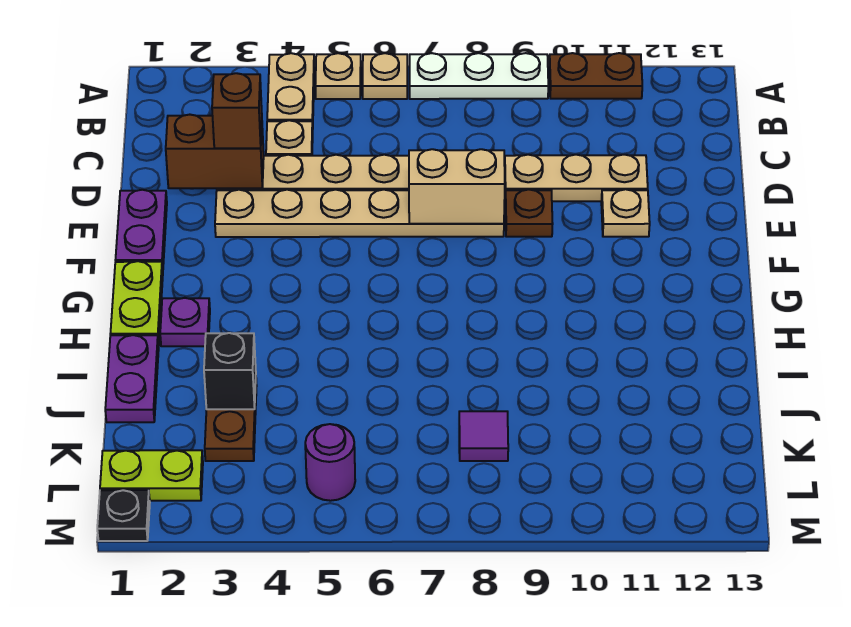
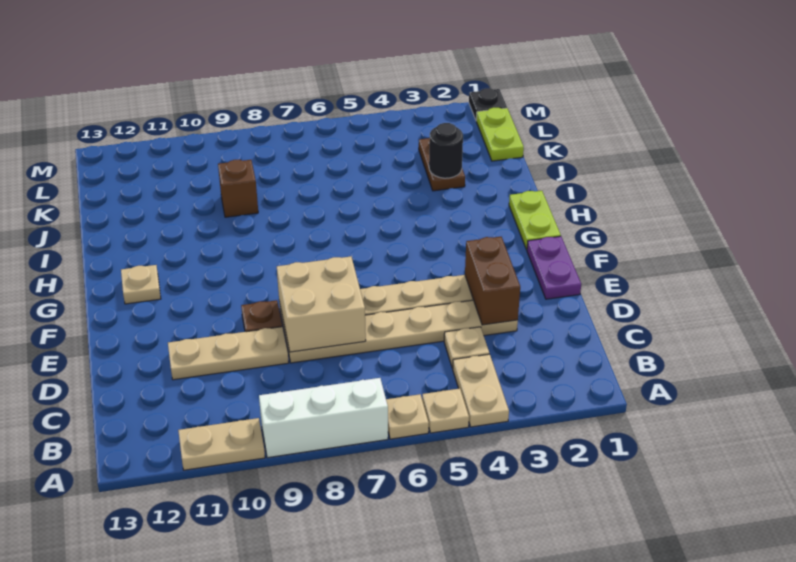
white plate A7:A9 level 1 -> white brick A7:A9 level 1
brown plate A10:A11 level 1 -> tan plate A10:A11 level 1
brown brick D2:D3 level 2 -> brown brick D3:E3 level 2
brown brick D3 level 3 -> brown brick J9 level 1
tan brick E7:E8 level 2 -> tan brick D7:E8 level 2
tan plate E11 level 1 -> tan plate G12 level 1
purple plate H2 level 1 -> none
purple plate I1:J1 level 1 -> none
black brick J3 level 2 -> black round brick J3 level 2
purple tile K8 level 1 -> none
lime plate L1:L2 level 1 -> lime plate K1:L1 level 1
purple round brick L5 level 1 -> none

